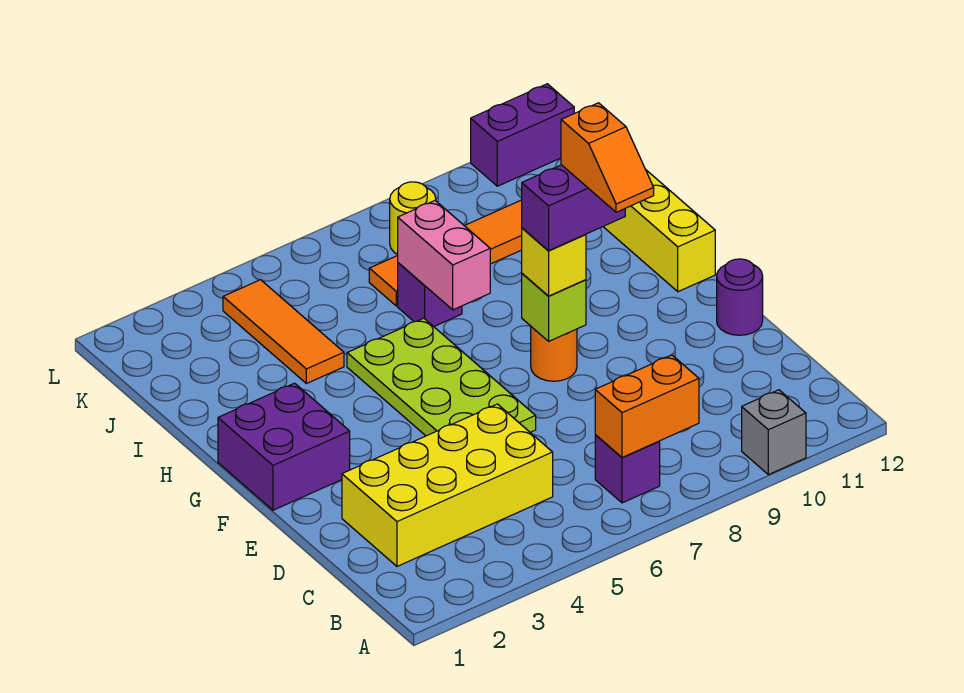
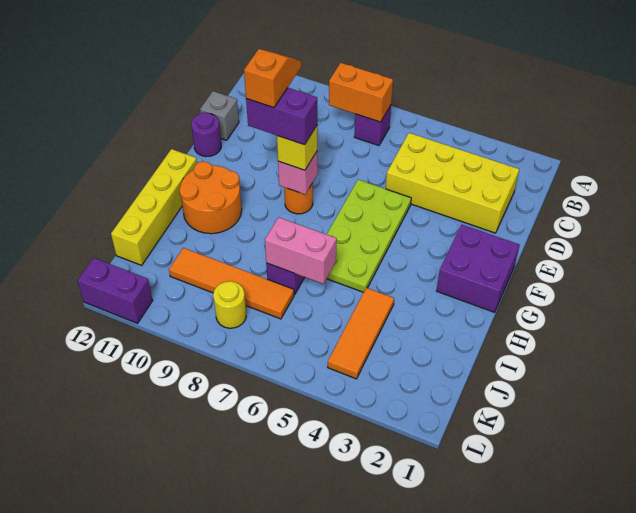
grey brick A10 level 1 -> grey brick D12 level 1
lime brick F8 level 2 -> pink brick F8 level 2
none -> orange round brick G10:H11 level 1
pink brick H7:I7 level 2 -> pink brick I6:I7 level 2

